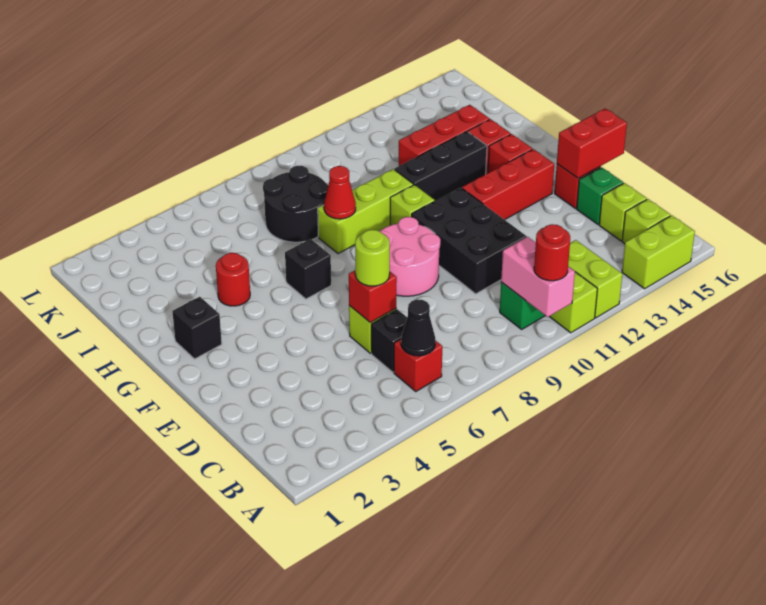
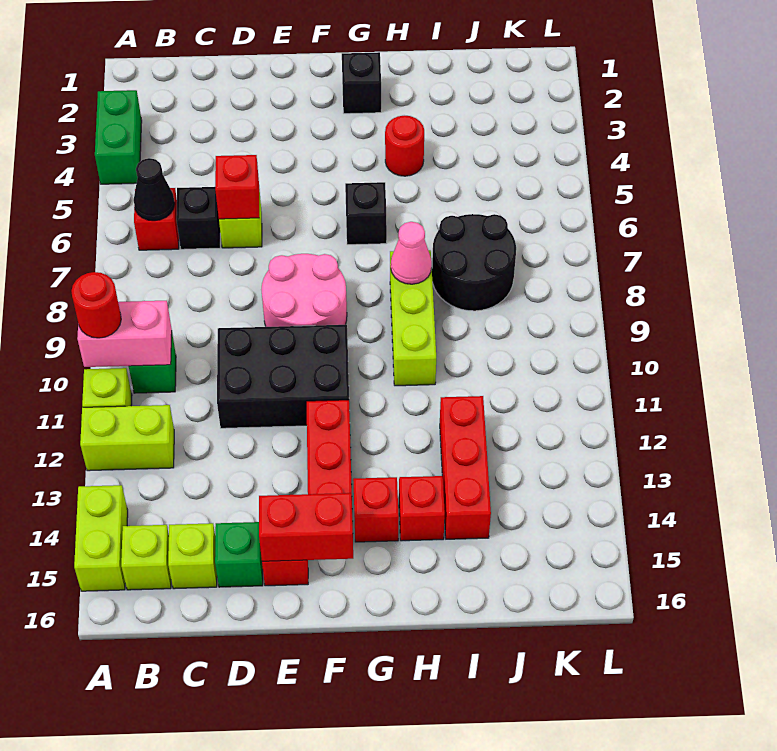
none -> green brick A3:A4 level 1
lime round brick D6 level 3 -> none
red brick E15:E16 level 2 -> red brick E15:F15 level 2
lime brick G10 level 1 -> none
red cone H8 level 2 -> pink cone H8 level 2
black brick H11:H13 level 1 -> none

